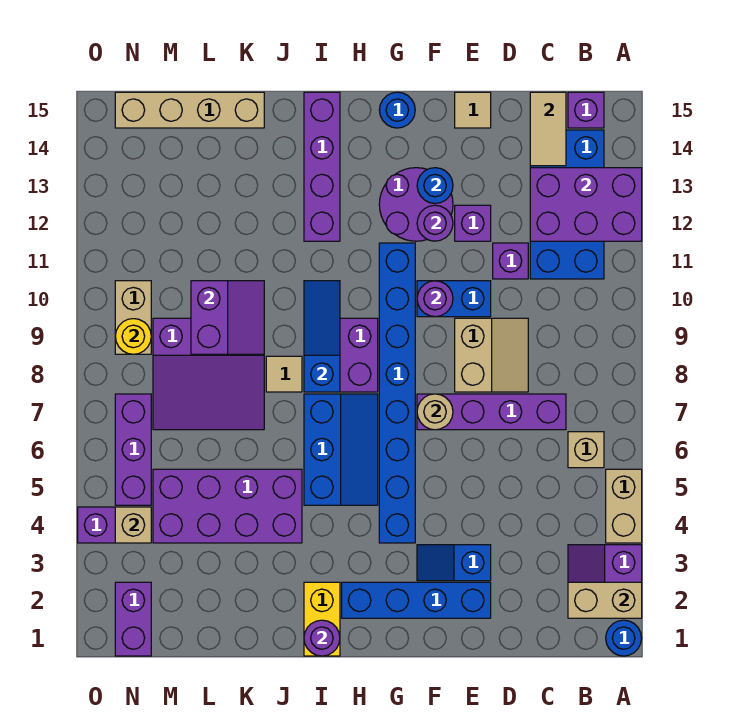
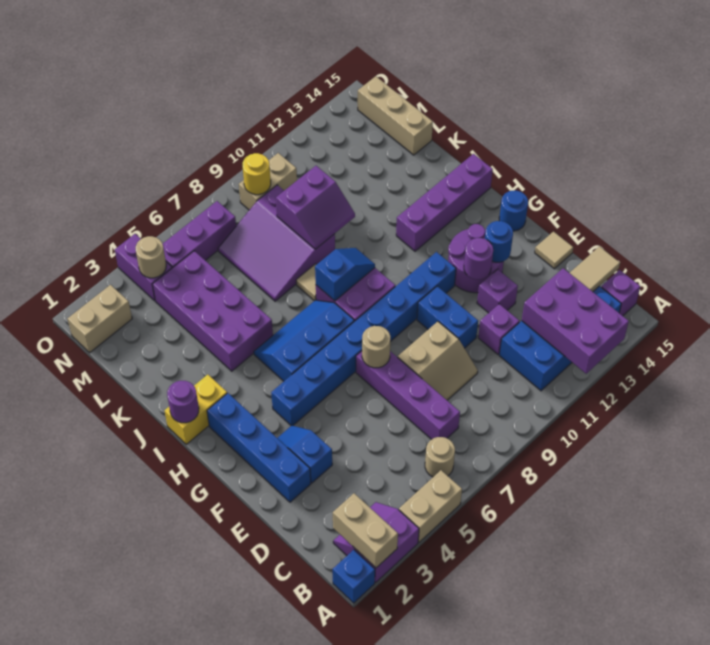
blue round brick A1 level 1 -> blue brick A1 level 1
tan brick B6 level 1 -> tan round brick B6 level 1
purple round brick F10 level 2 -> none
blue slope H5:I7 level 1 top I -> blue slope H5:I7 level 1 top H
blue slope I8:I10 level 2 top 8 -> blue slope I8:I9 level 2 top 8
tan brick K15:N15 level 1 -> tan brick L15:N15 level 1
purple brick N1:N2 level 1 -> tan brick N1:N2 level 1
tan brick N4 level 2 -> tan round brick N4 level 2

